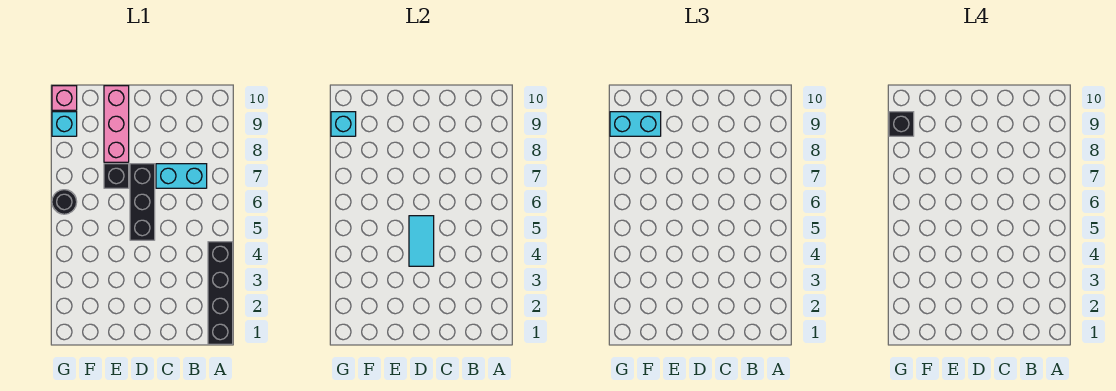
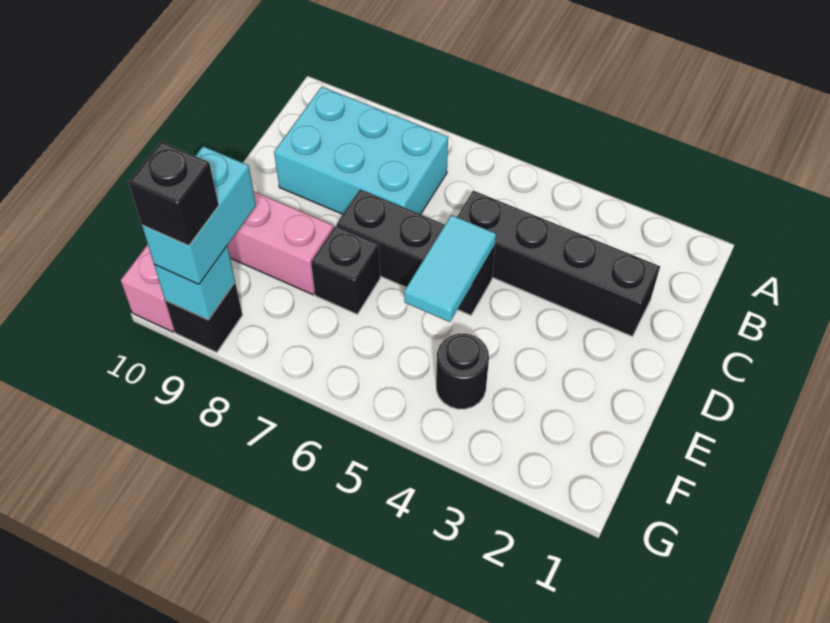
black brick A1:A4 level 1 -> black brick C2:C5 level 1
cyan brick B7:C7 level 1 -> cyan brick B7:C9 level 1
cyan tile D4:D5 level 2 -> cyan tile D5:E5 level 2
black round brick G6 level 1 -> black round brick F4 level 1
cyan brick G9 level 1 -> black brick G9 level 1

